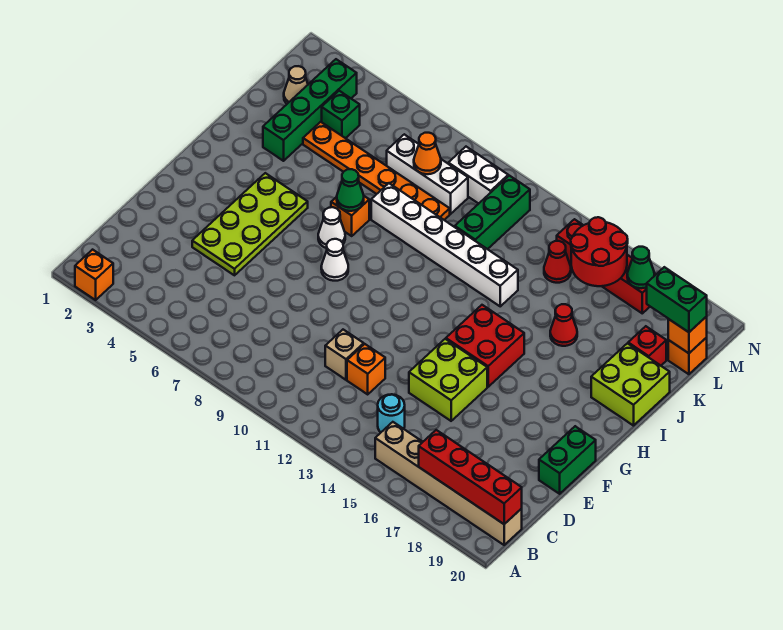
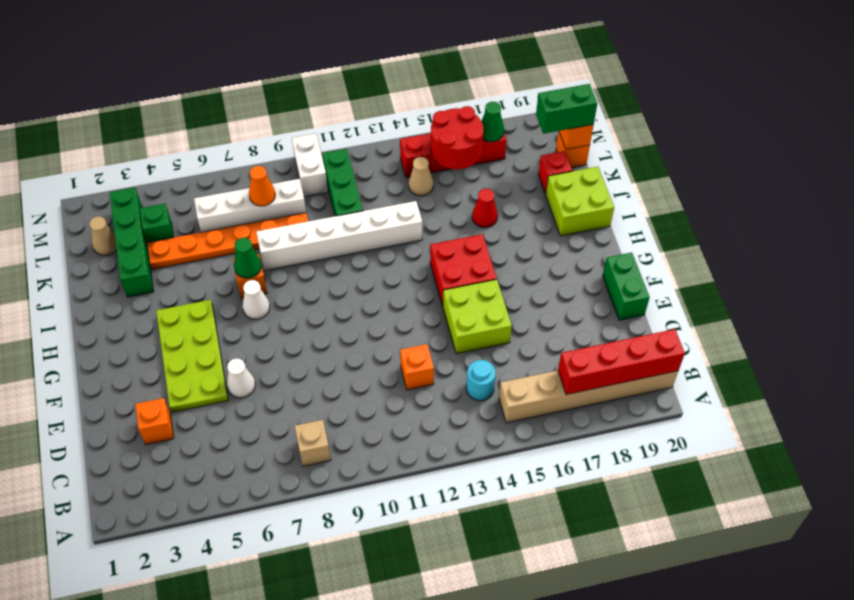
orange brick A2 level 1 -> orange brick D3 level 1
tan brick D11 level 1 -> tan brick B8 level 1
white cone G8 level 1 -> white cone E6 level 1
white brick L7:L9 level 1 -> white brick L6:L9 level 1
red cone L14 level 1 -> tan cone L14 level 1
white brick M9:M10 level 1 -> white brick M10:N10 level 1

